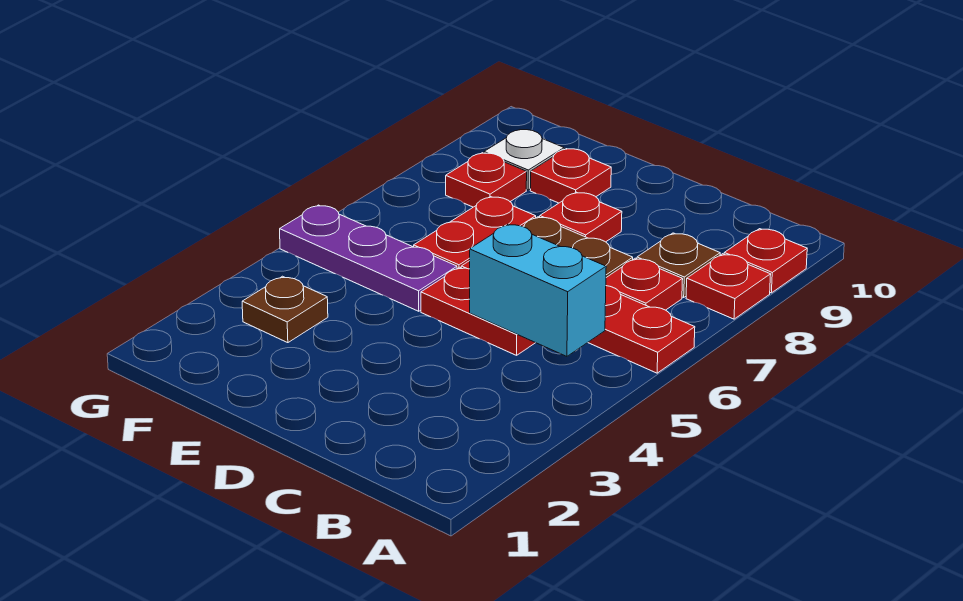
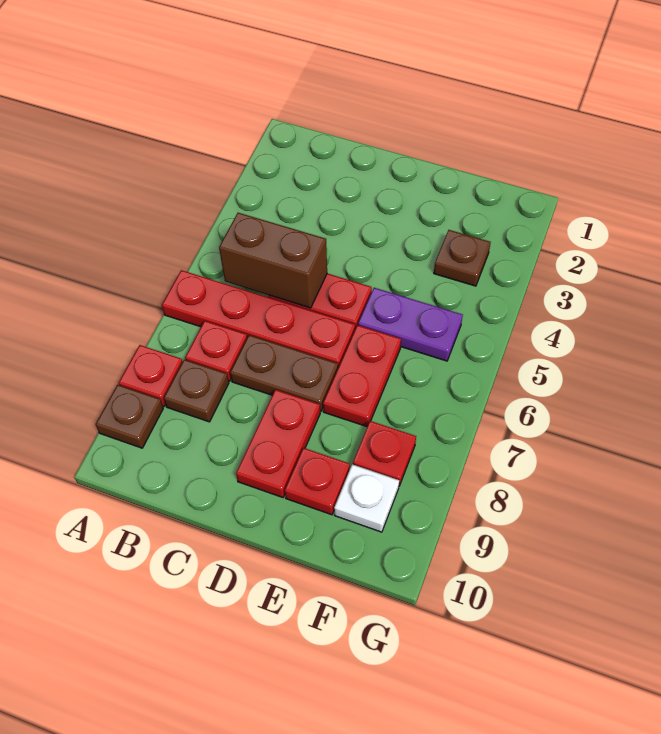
red plate A9 level 1 -> brown plate A9 level 1
cyan brick B5:C5 level 2 -> brown brick B5:C5 level 2
red plate D8 level 1 -> red plate D8:D9 level 1
purple plate E5:G5 level 1 -> purple plate E5:F5 level 1

